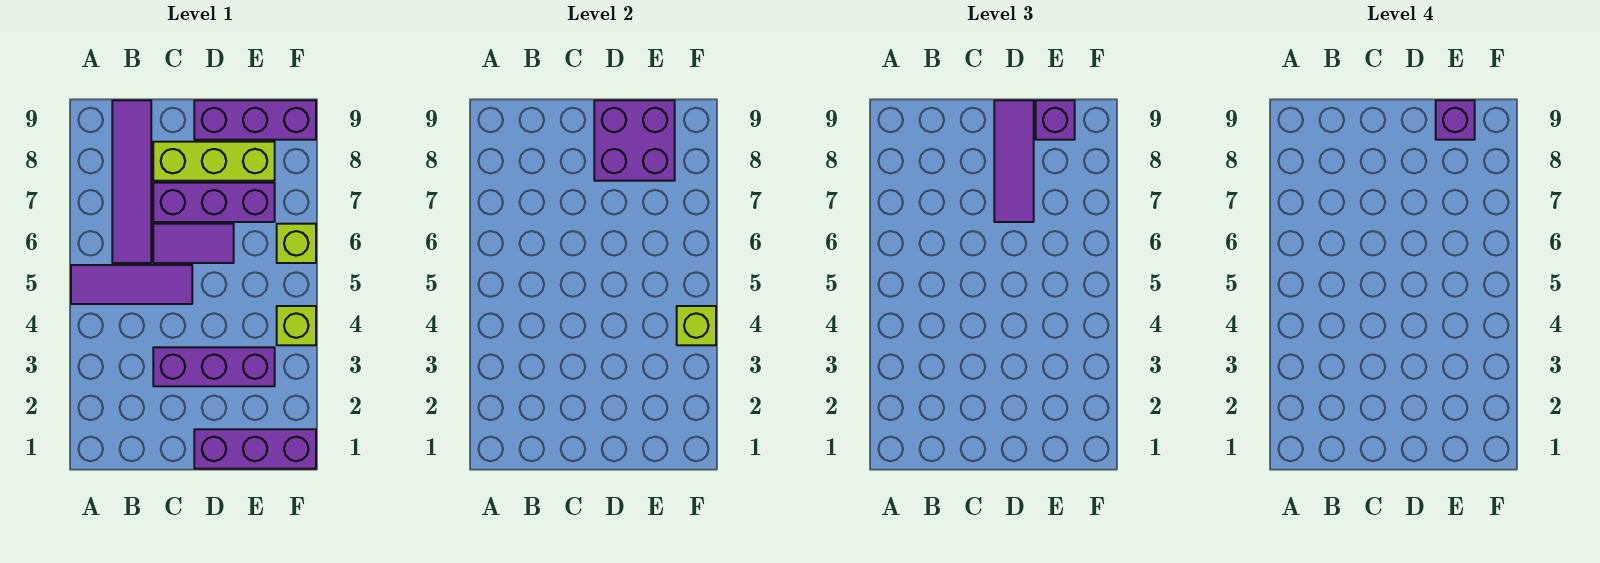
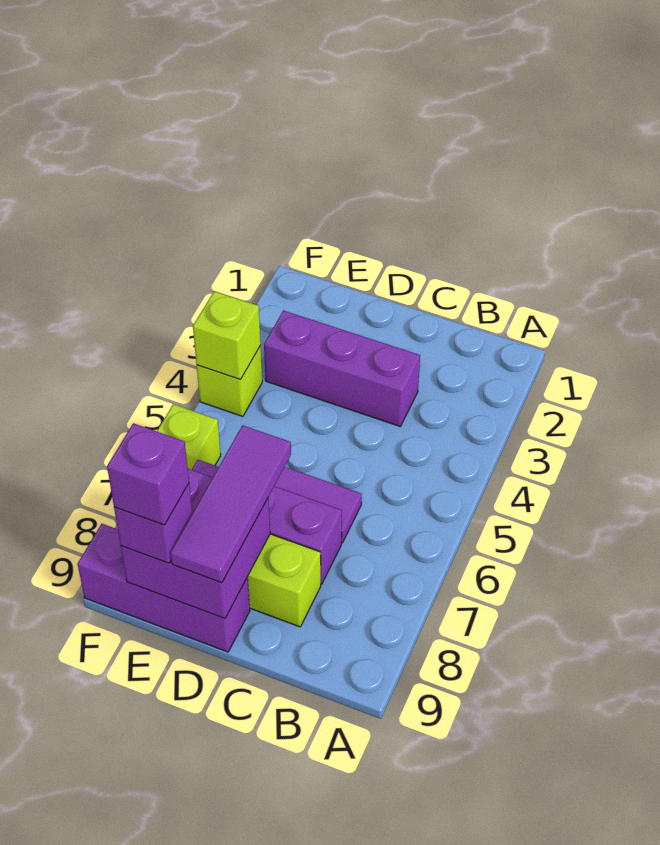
purple tile A5:C5 level 1 -> none
purple tile B6:B9 level 1 -> none
purple brick D1:F1 level 1 -> none

